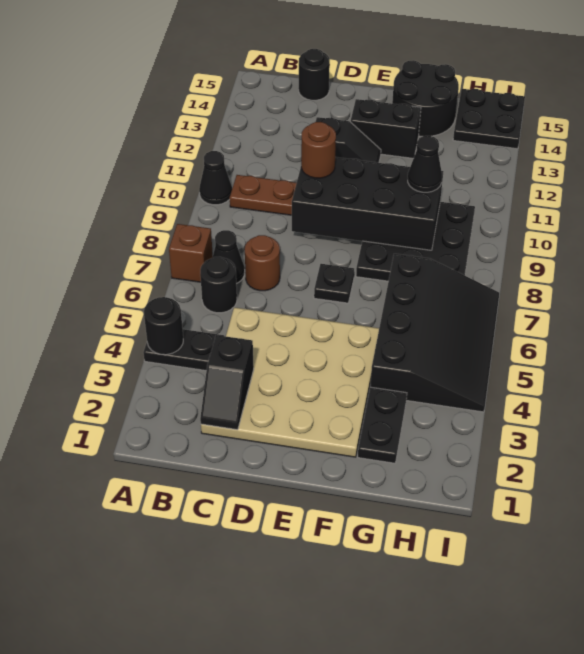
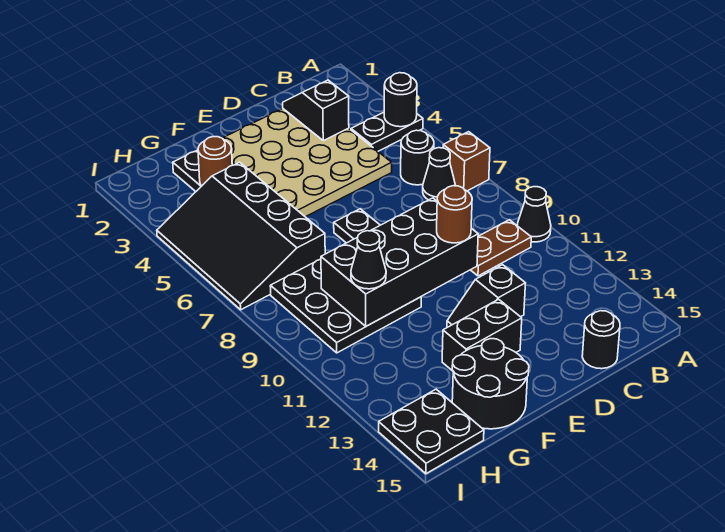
brown round brick C7 level 1 -> brown round brick G3 level 2

